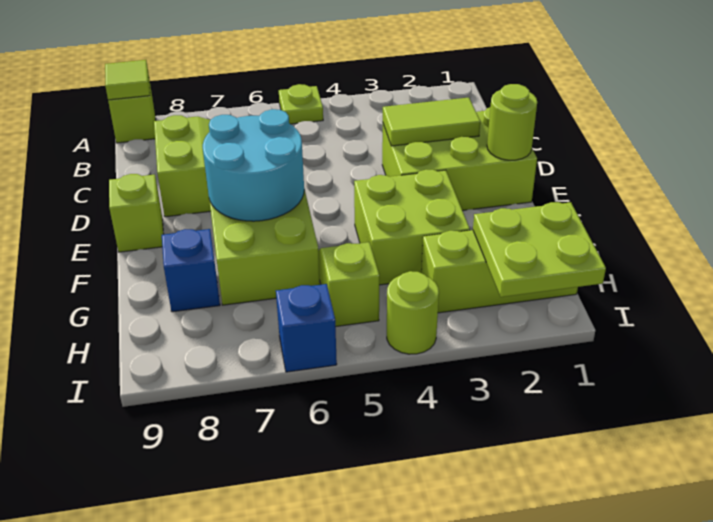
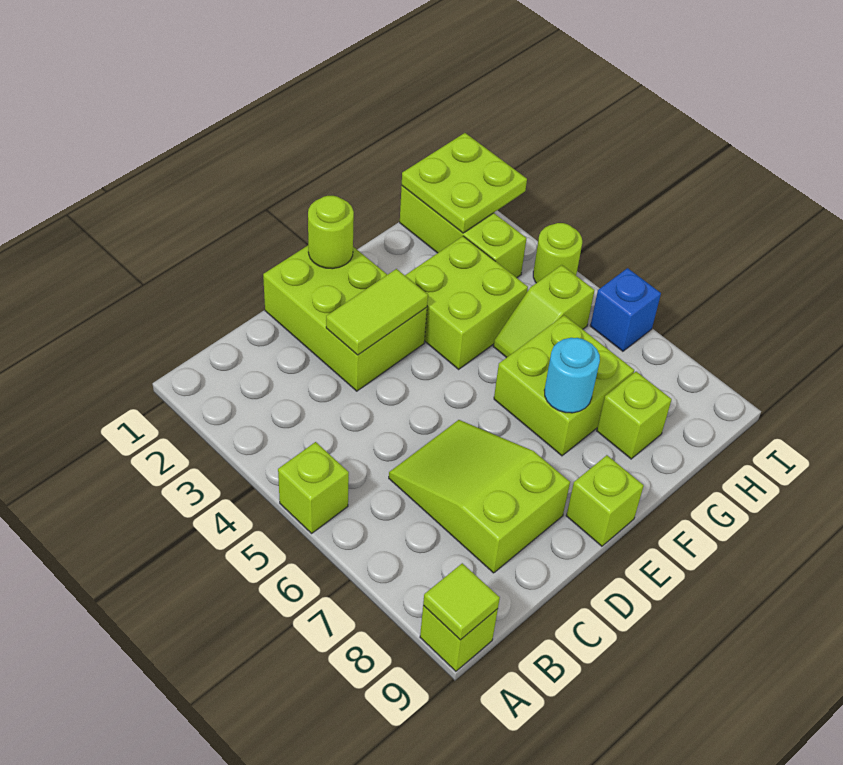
lime plate A5 level 1 -> lime brick A5 level 1
lime tile D2:D3 level 2 -> lime tile D3:E3 level 2
cyan round brick E6:F7 level 2 -> cyan round brick F7 level 2
blue brick G8 level 1 -> lime brick G8 level 1

